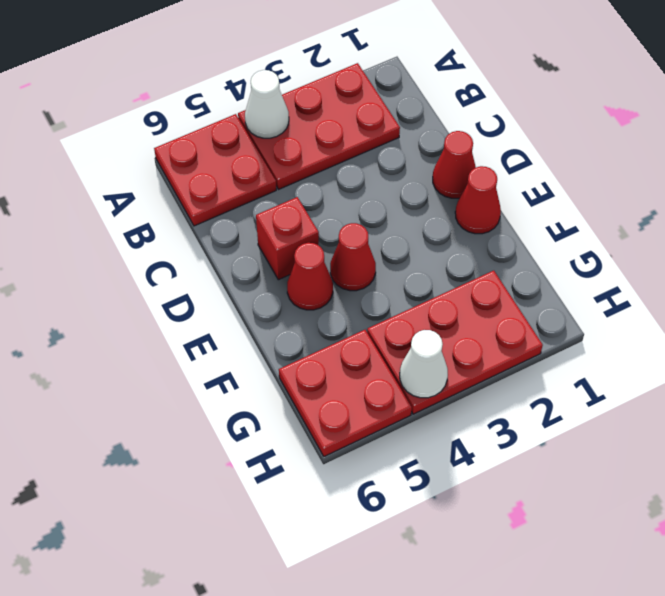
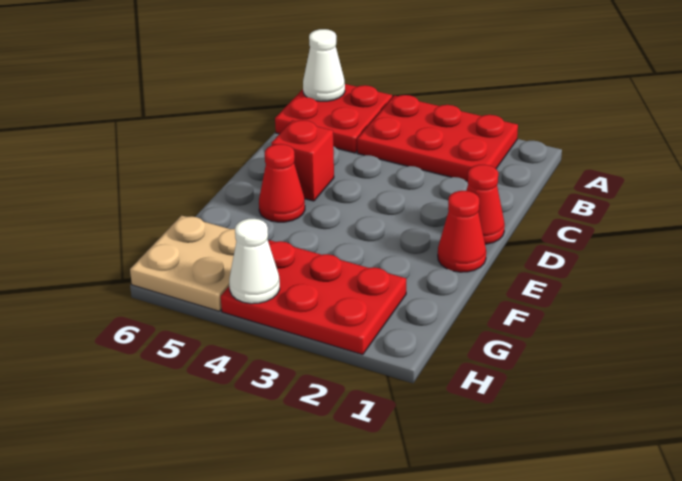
white cone A4 level 2 -> white cone A6 level 2
red cone E4 level 1 -> none
red plate G5:H6 level 1 -> tan plate G5:H6 level 1

